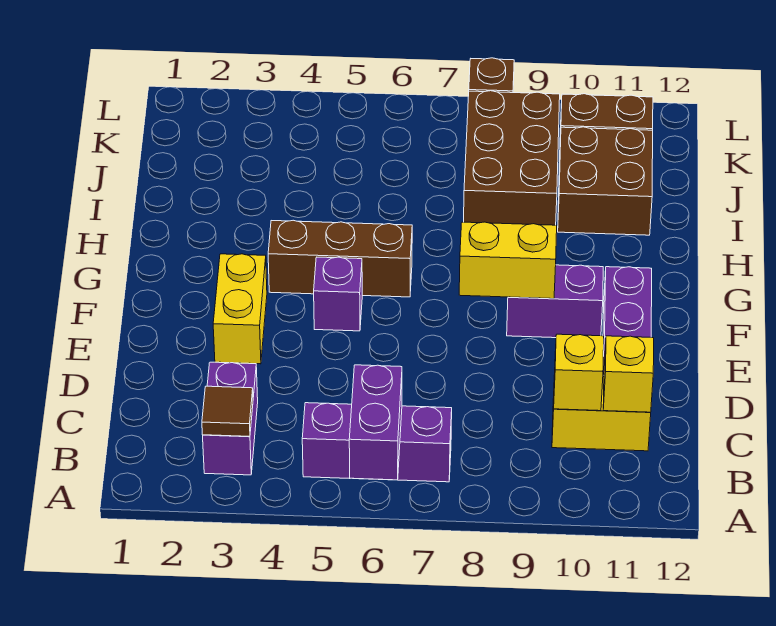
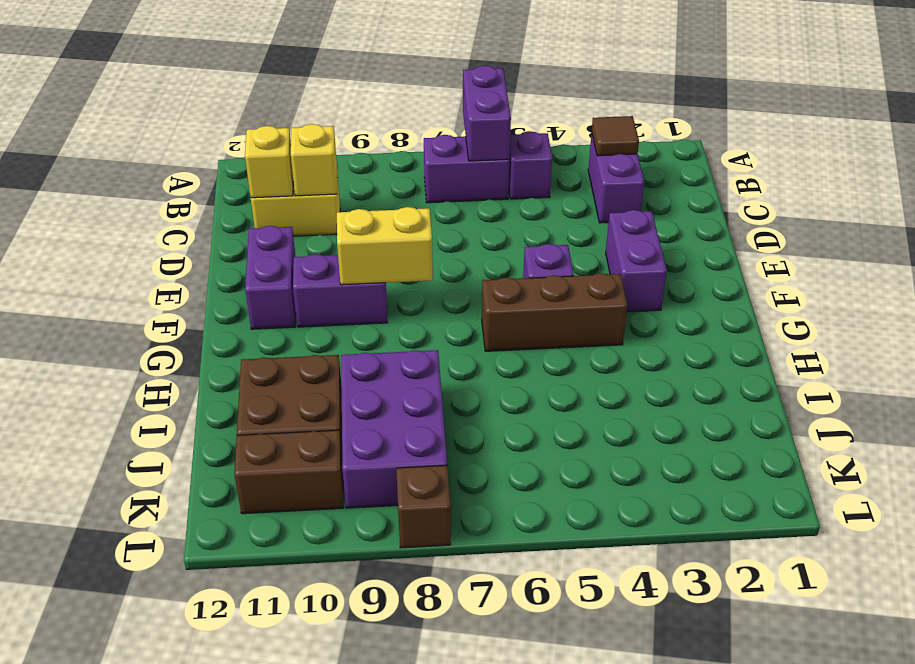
yellow brick E3:F3 level 1 -> purple brick E3:F3 level 1
brown brick I8:K9 level 1 -> purple brick I8:K9 level 1

